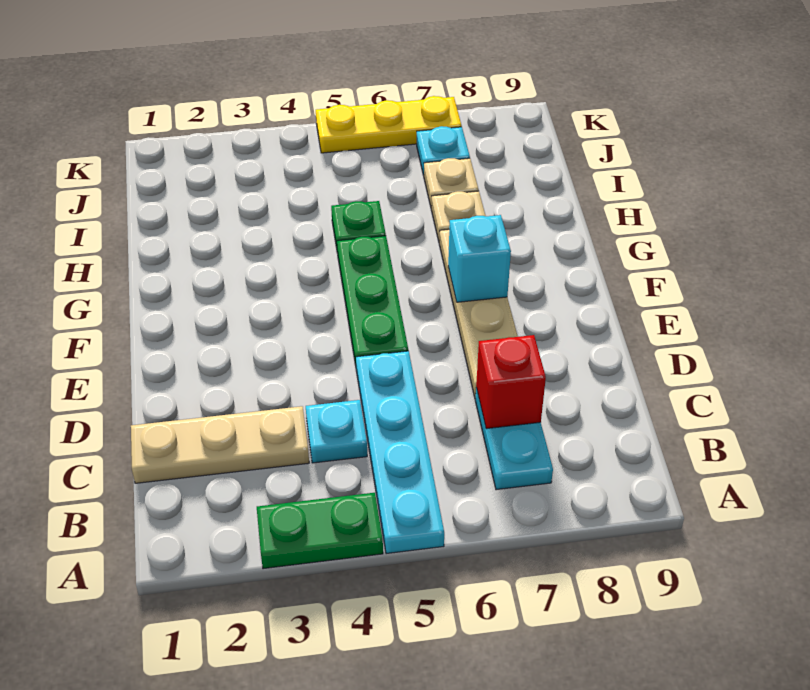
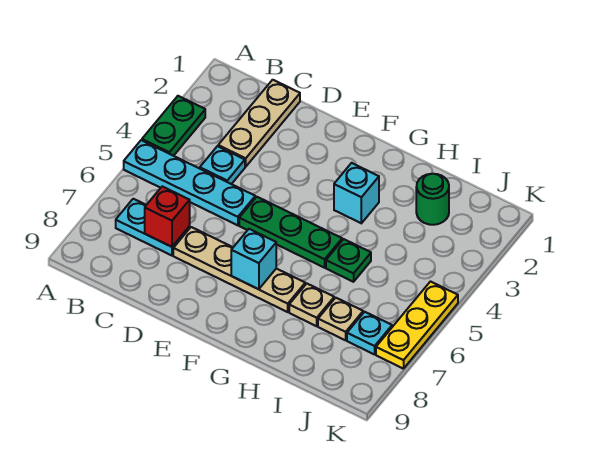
none -> cyan brick G3 level 1
none -> green round brick I2 level 1

